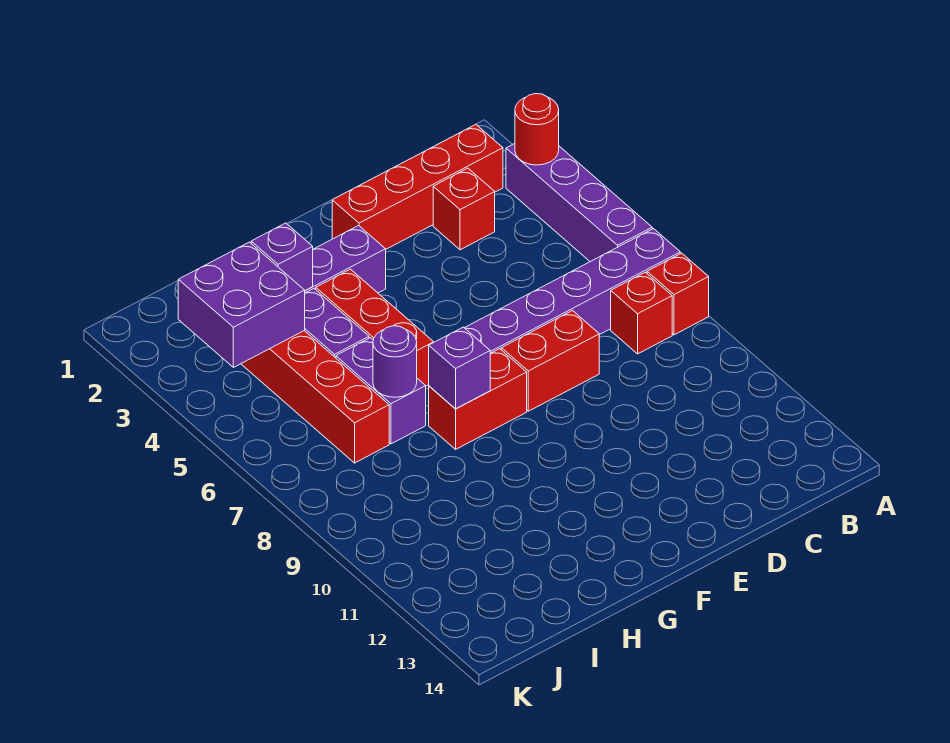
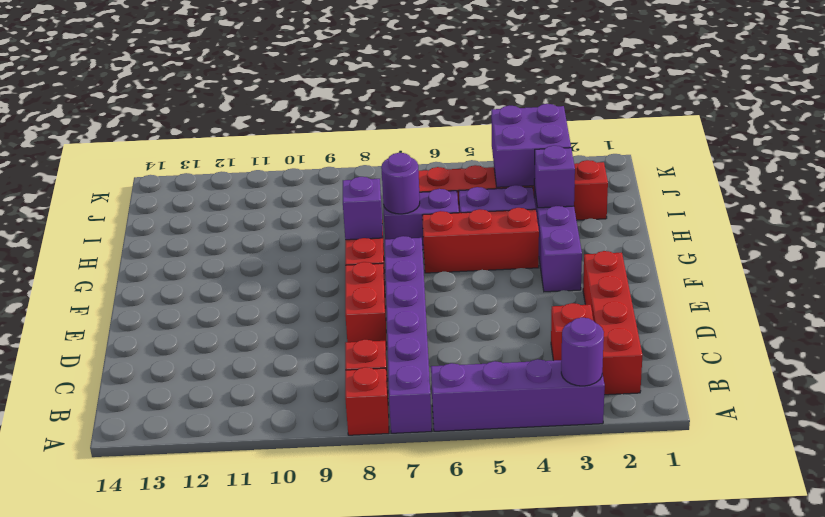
red round brick A3 level 2 -> purple round brick A3 level 2

